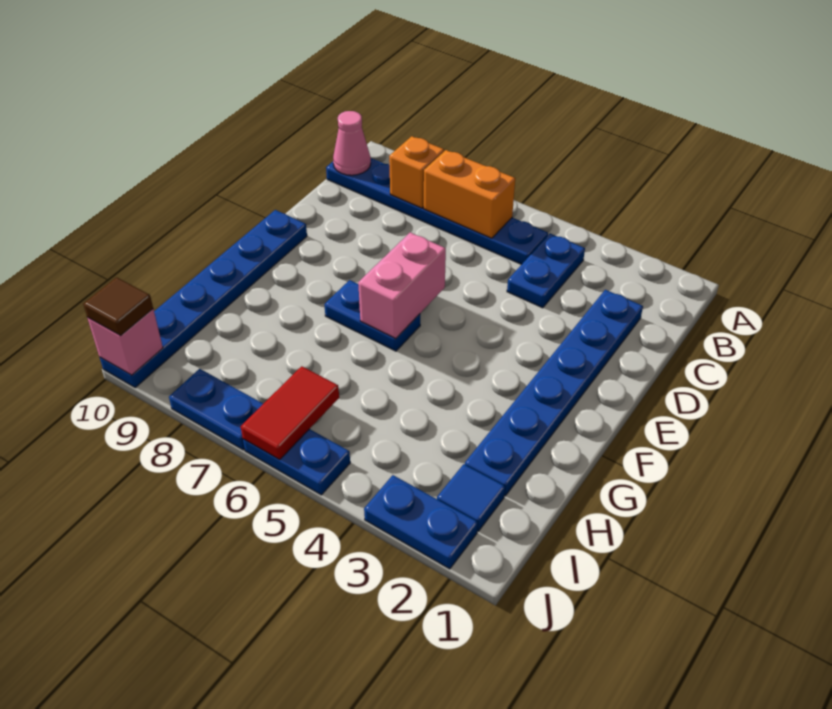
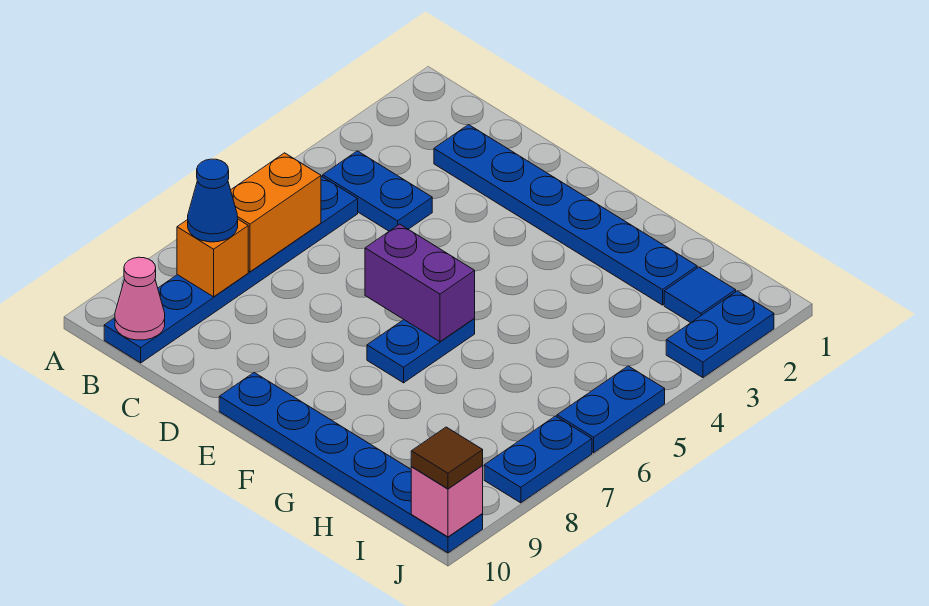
none -> blue cone B8 level 3
pink brick E6:F6 level 2 -> purple brick E6:F6 level 2
red tile I6:J6 level 2 -> none

